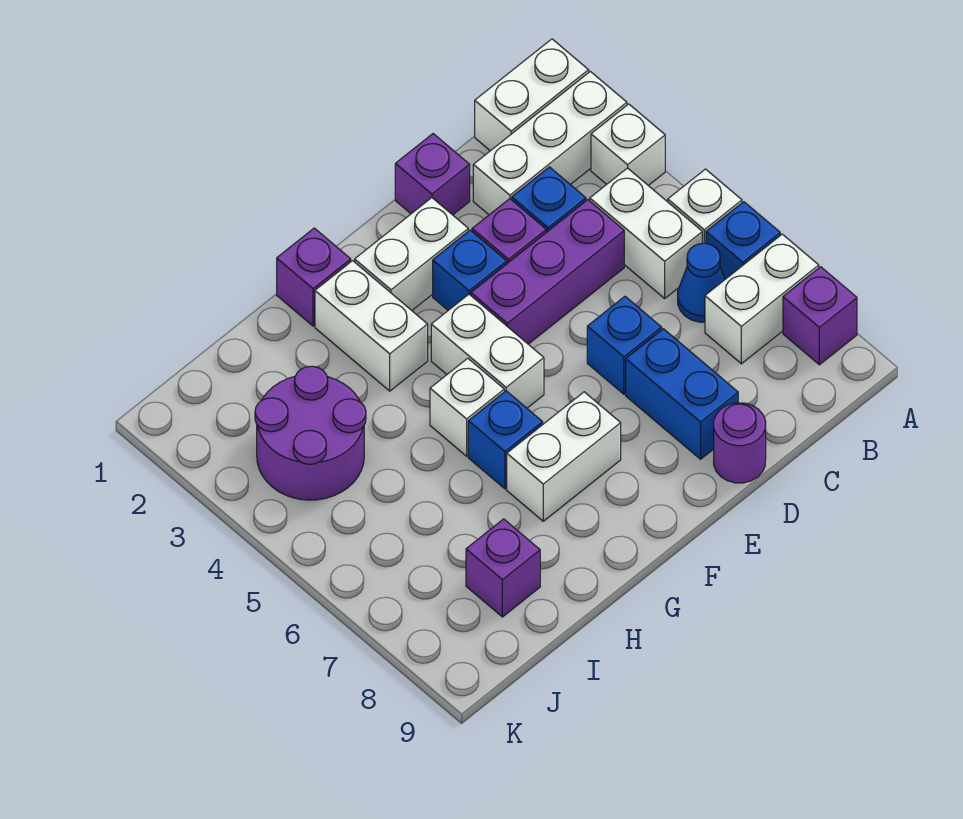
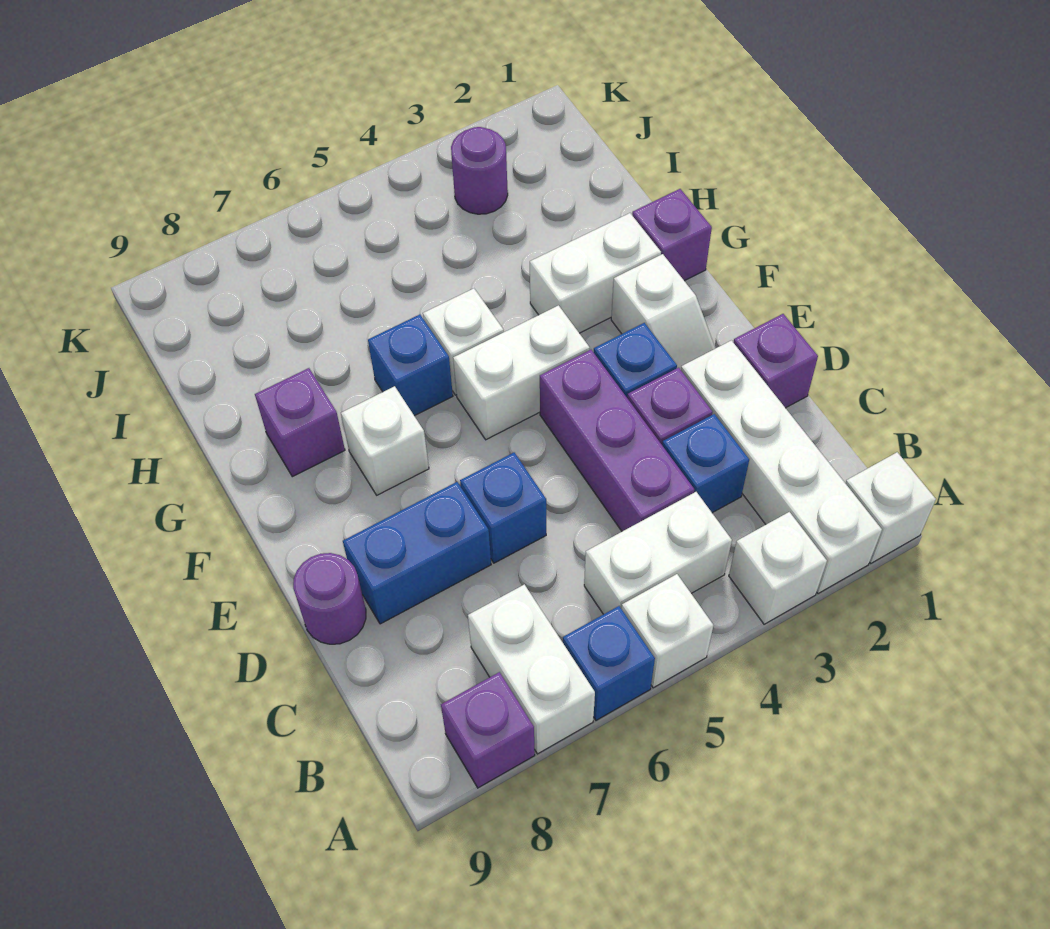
white brick A1:B1 level 1 -> white brick A1 level 1
white brick A2:C2 level 1 -> white brick A2:D2 level 1
blue cone B6 level 1 -> none
white brick E2:F2 level 1 -> white slope E2:F2 level 1 top F
white brick F7:G7 level 1 -> white brick F7 level 1
purple round brick I3:J4 level 1 -> purple round brick J3 level 1
purple brick I8 level 1 -> purple brick G8 level 1

